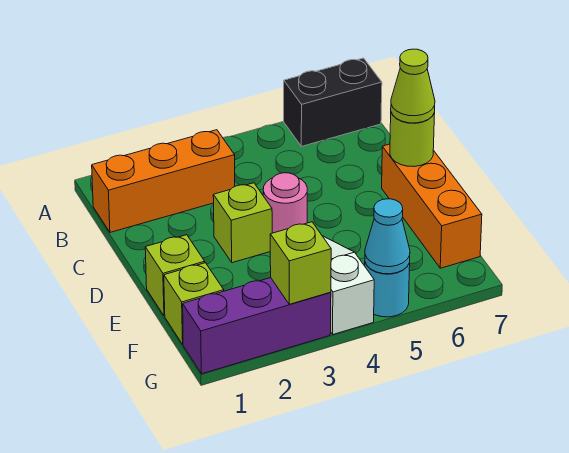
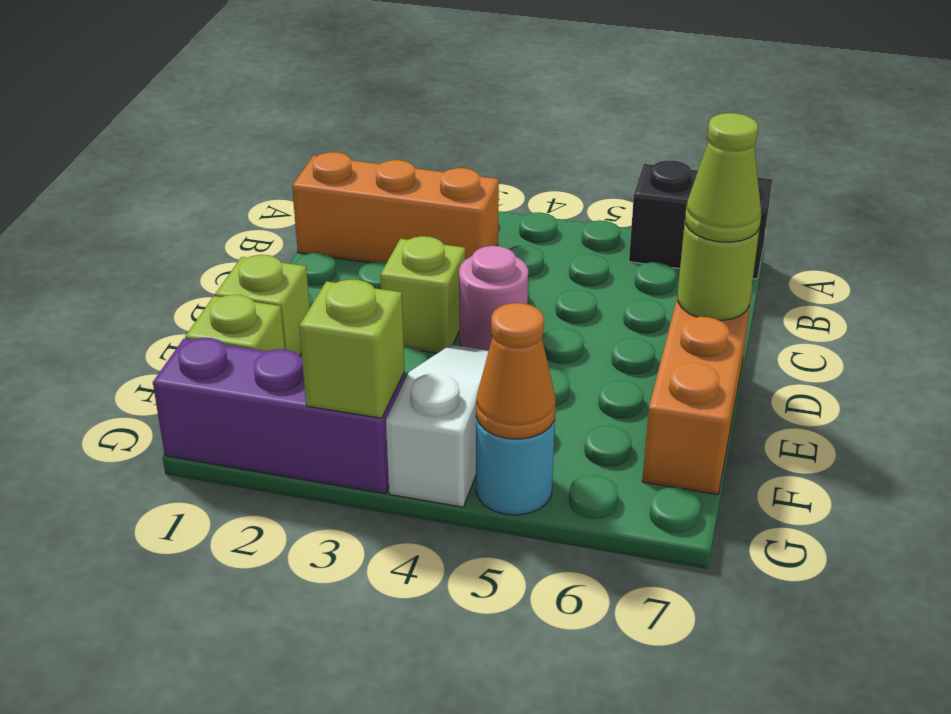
cyan cone G5 level 2 -> orange cone G5 level 2

